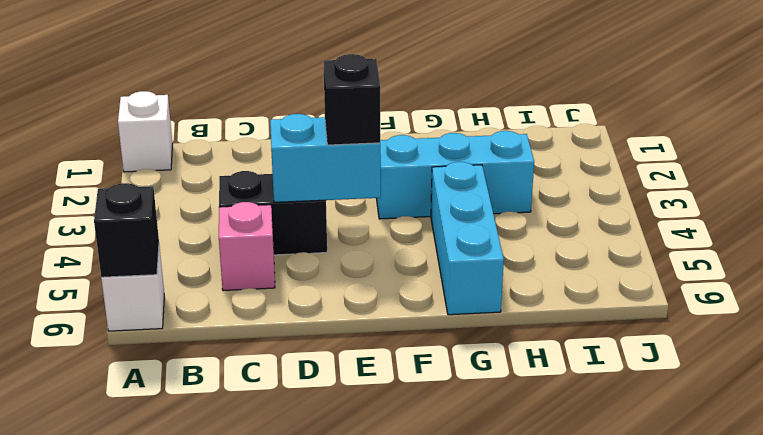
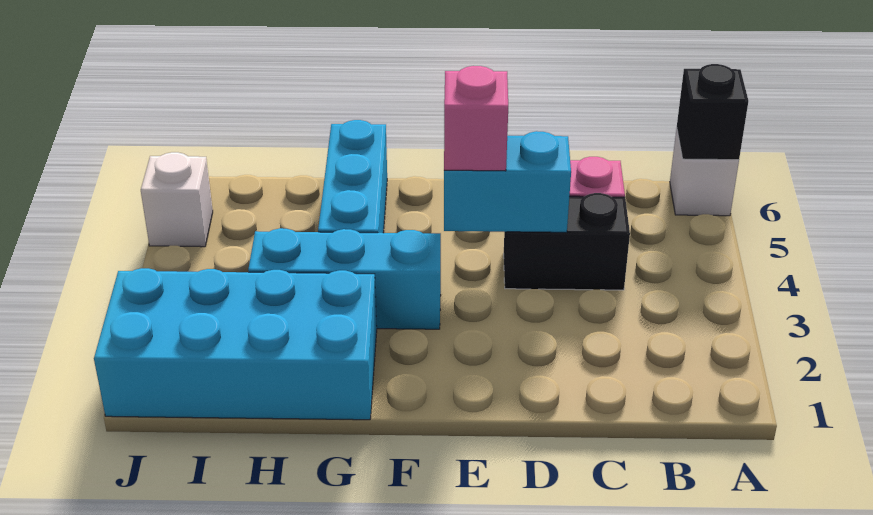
white brick A1 level 1 -> white brick J5 level 1
black brick E4 level 3 -> pink brick E4 level 3
none -> cyan brick G1:J2 level 1

